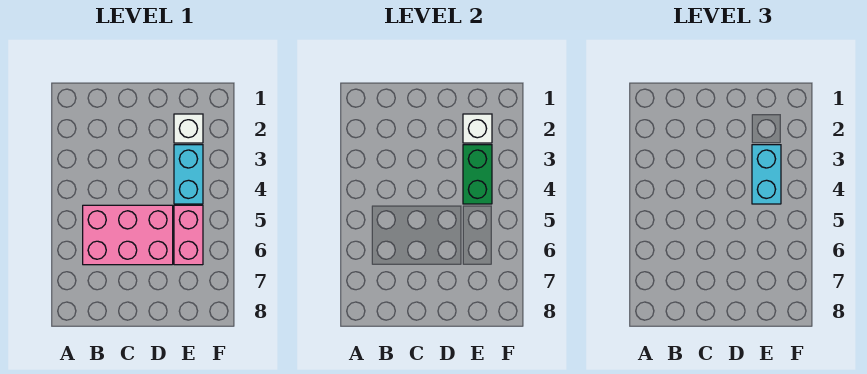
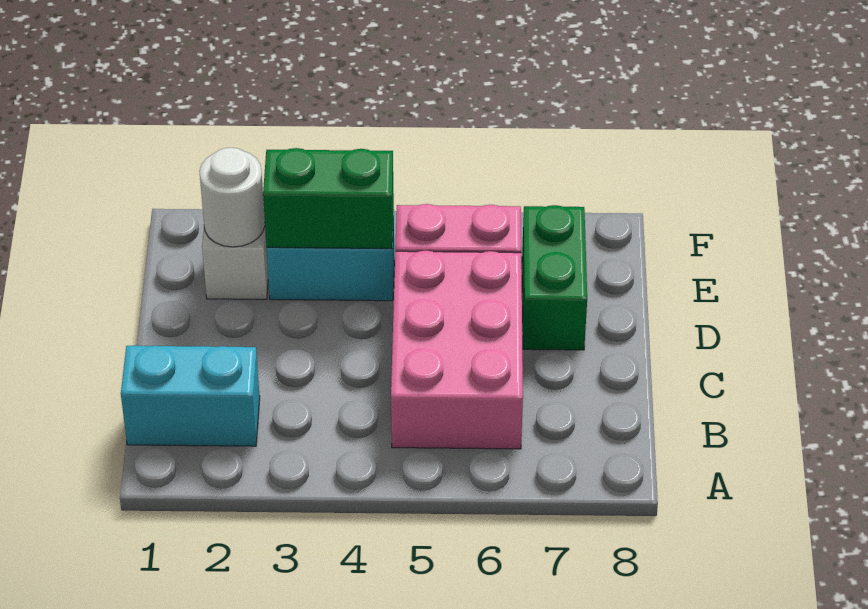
none -> green brick D7:E7 level 1
white brick E2 level 2 -> white round brick E2 level 2
cyan brick E3:E4 level 3 -> cyan brick B1:B2 level 1

